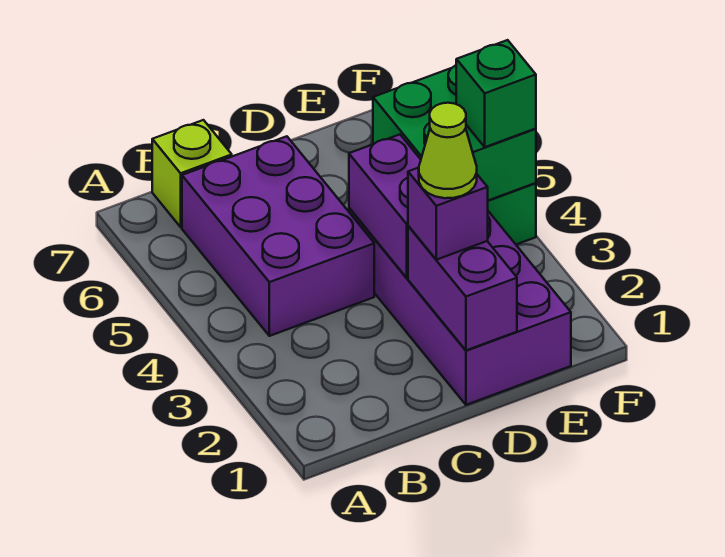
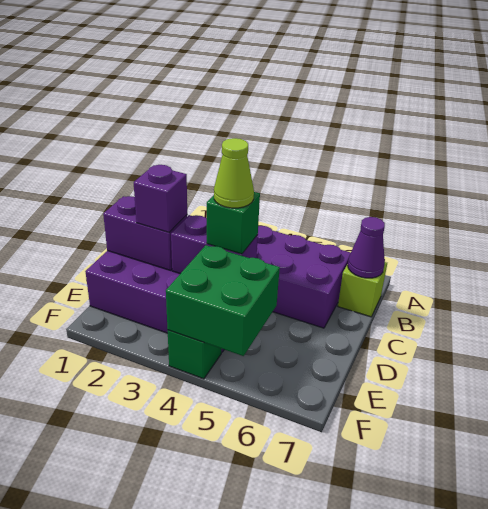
none -> purple cone B7 level 2
lime cone D2 level 4 -> lime cone D4 level 4
green brick F4 level 3 -> green brick D4 level 3

